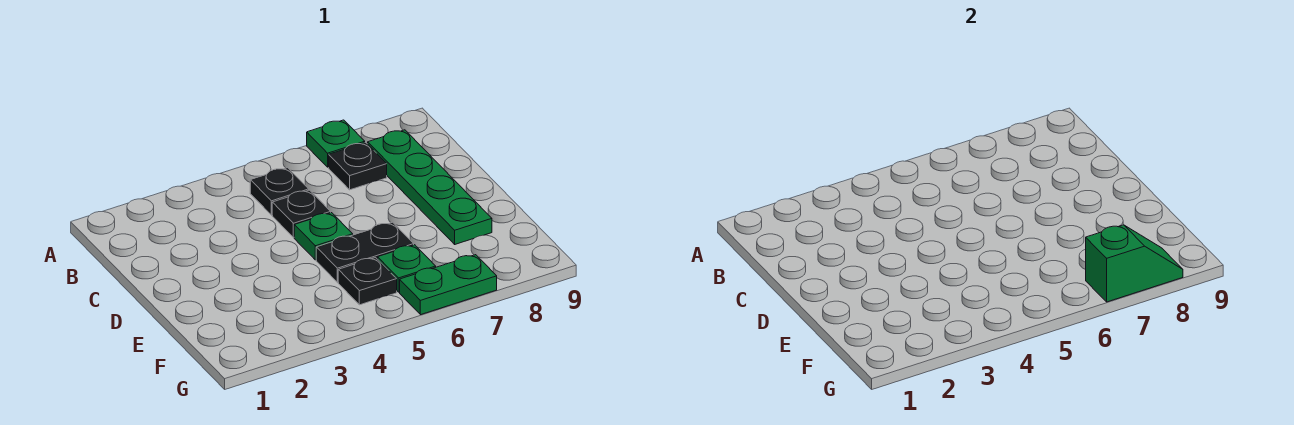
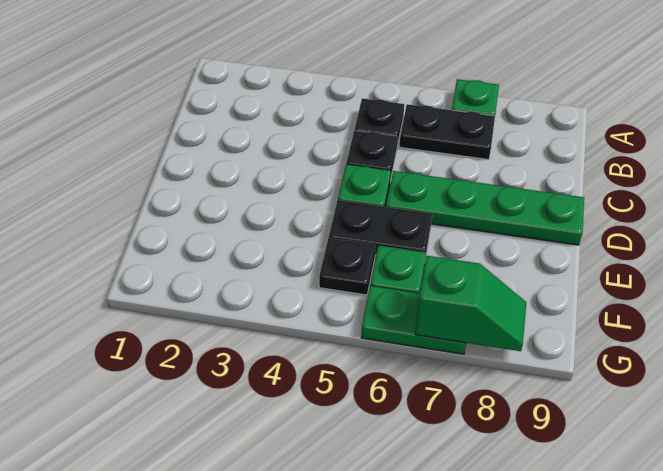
black plate B7 level 1 -> black plate B6:B7 level 1
green plate B8:E8 level 1 -> green plate D6:D9 level 1

